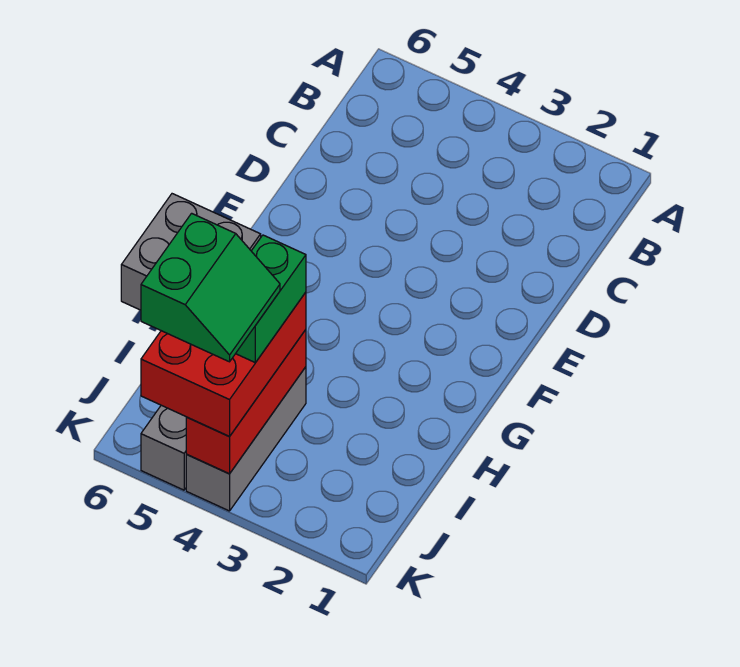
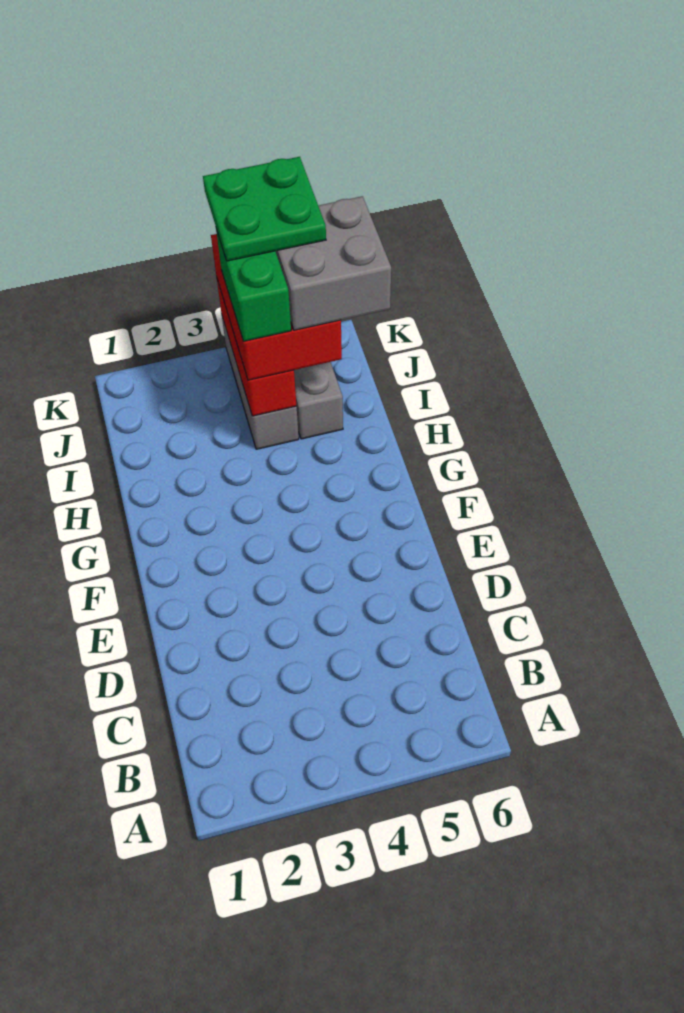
green slope J4:K5 level 5 top 5 -> green plate J4:K5 level 5

